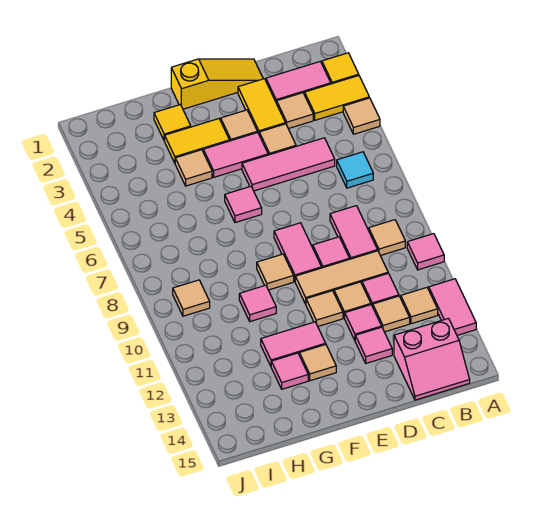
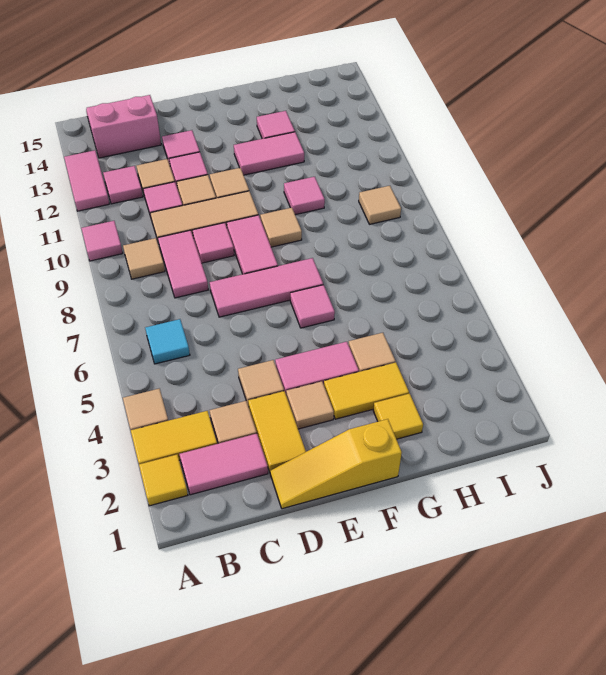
tan tile B12 level 1 -> pink tile B12 level 1
pink tile C5:E5 level 1 -> pink tile D7:F7 level 1
tan tile F13 level 1 -> none

